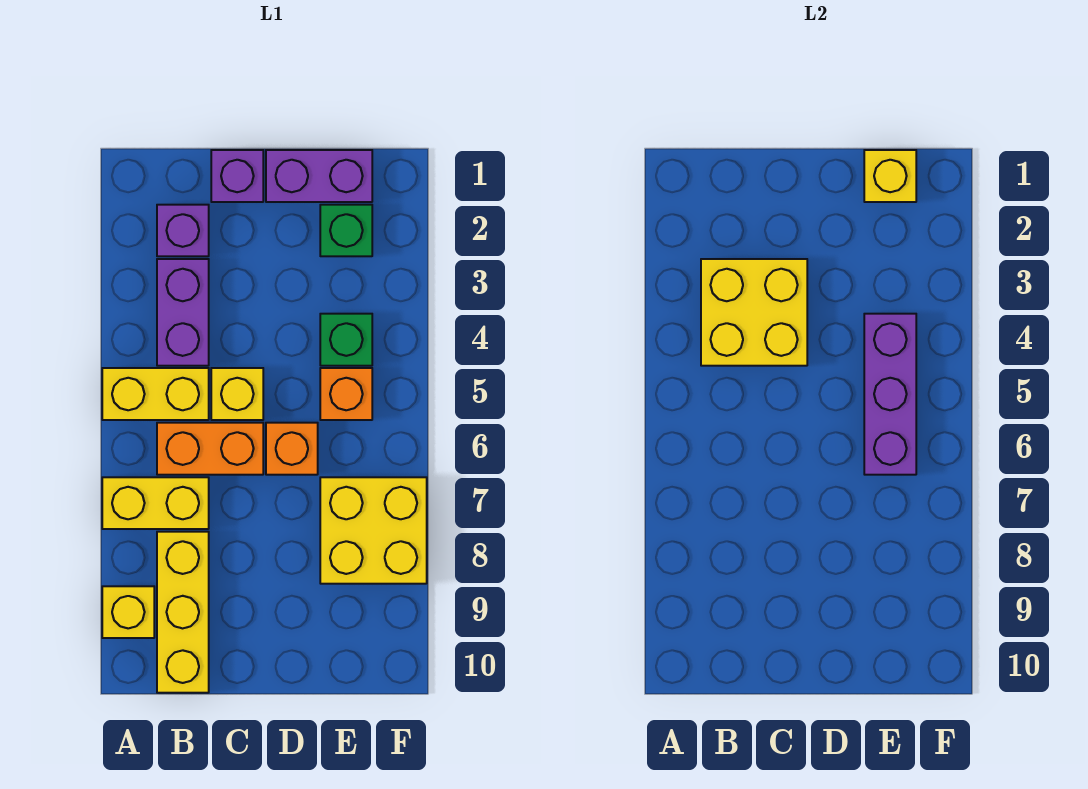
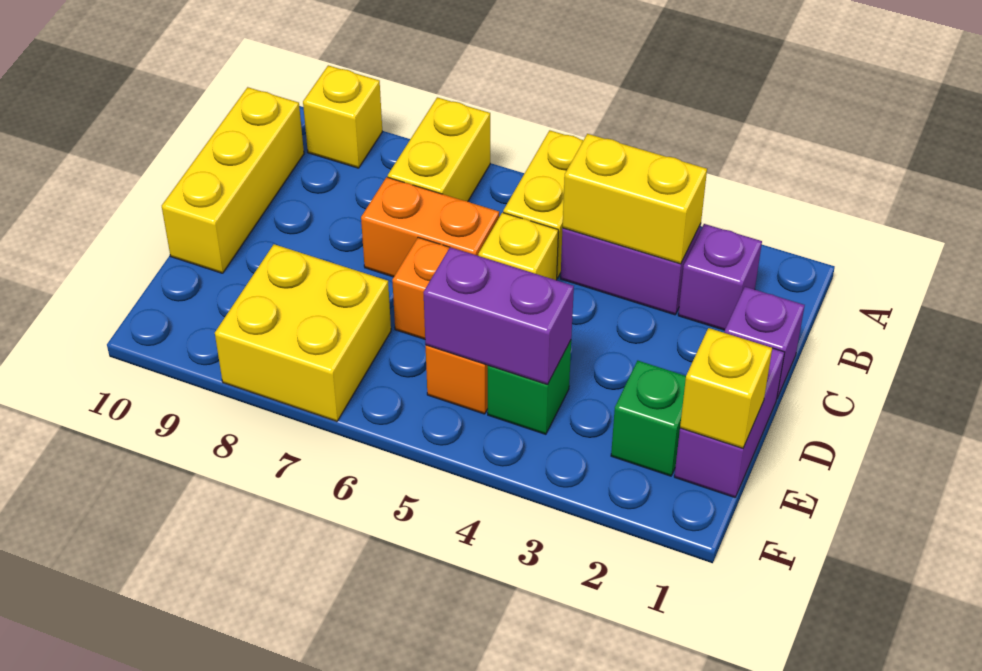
yellow brick B3:C4 level 2 -> yellow brick B3:B4 level 2
orange brick B6:C6 level 1 -> orange brick C6:C7 level 1
yellow brick B8:B10 level 1 -> yellow brick B10:D10 level 1
purple brick E4:E6 level 2 -> purple brick E4:E5 level 2

